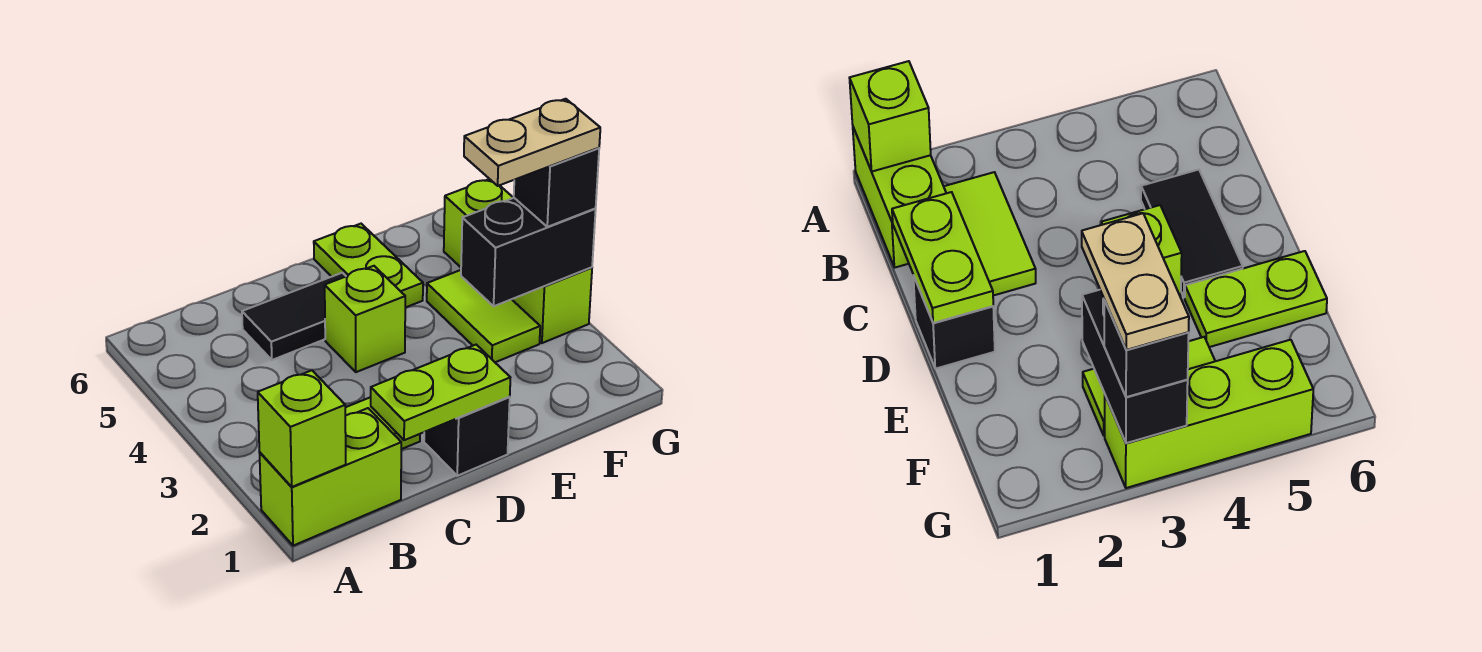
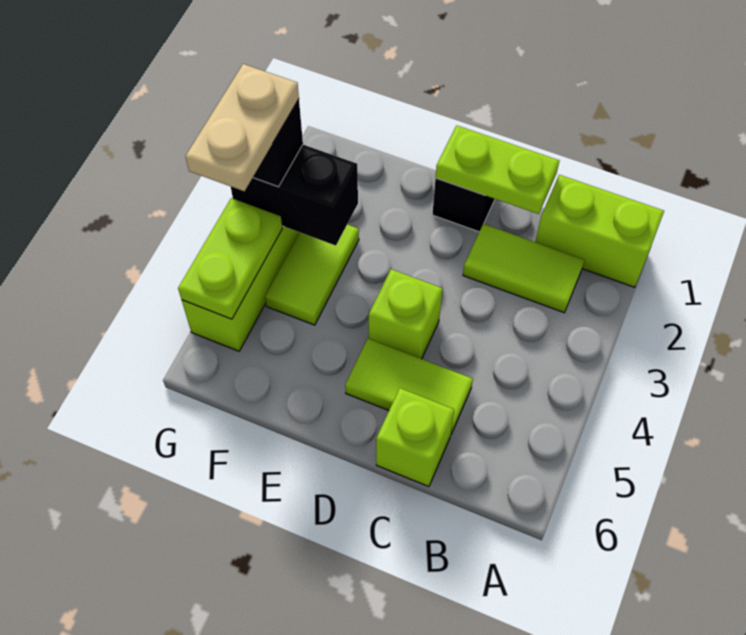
lime brick A1 level 2 -> lime brick C6 level 1
black tile C5:D5 level 1 -> lime tile C5:D5 level 1
lime plate E5:E6 level 1 -> lime plate G4:G5 level 2
tan plate F3:G3 level 4 -> tan plate G3:G4 level 4

